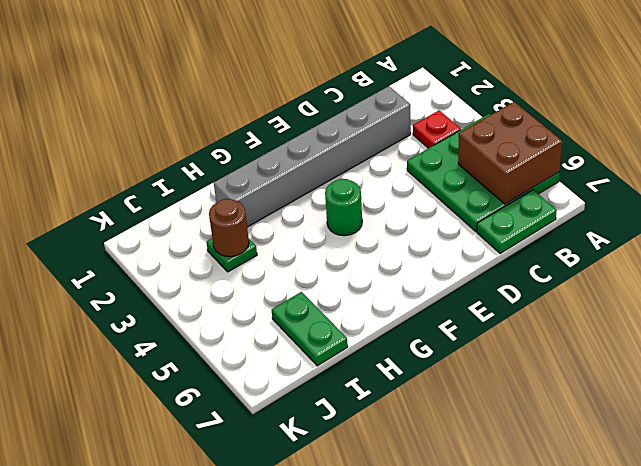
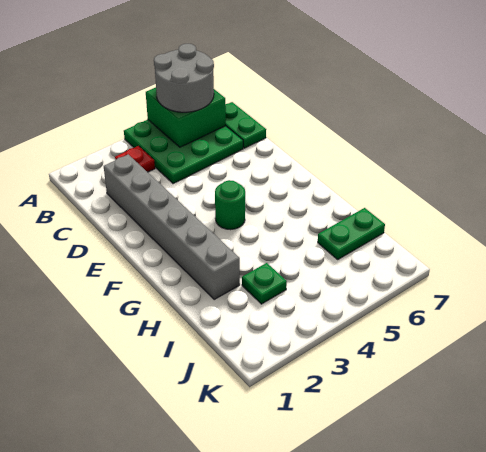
brown brick A5:B6 level 2 -> green brick A5:B6 level 2
none -> grey round brick A5:B6 level 3
brown round brick I3 level 2 -> none

